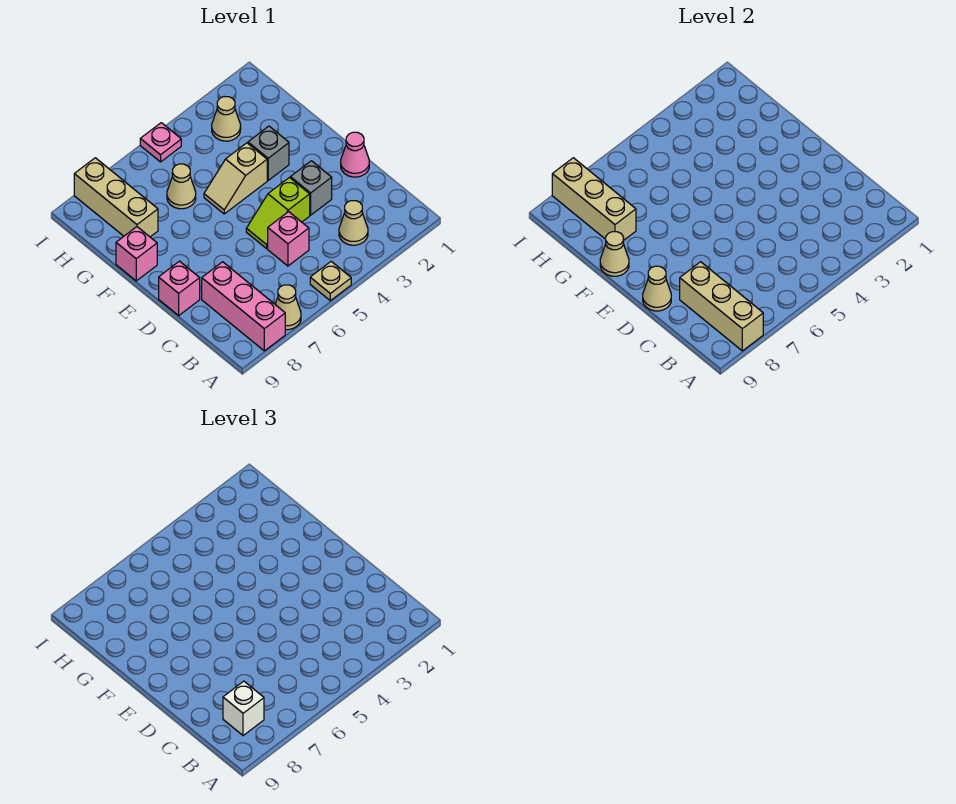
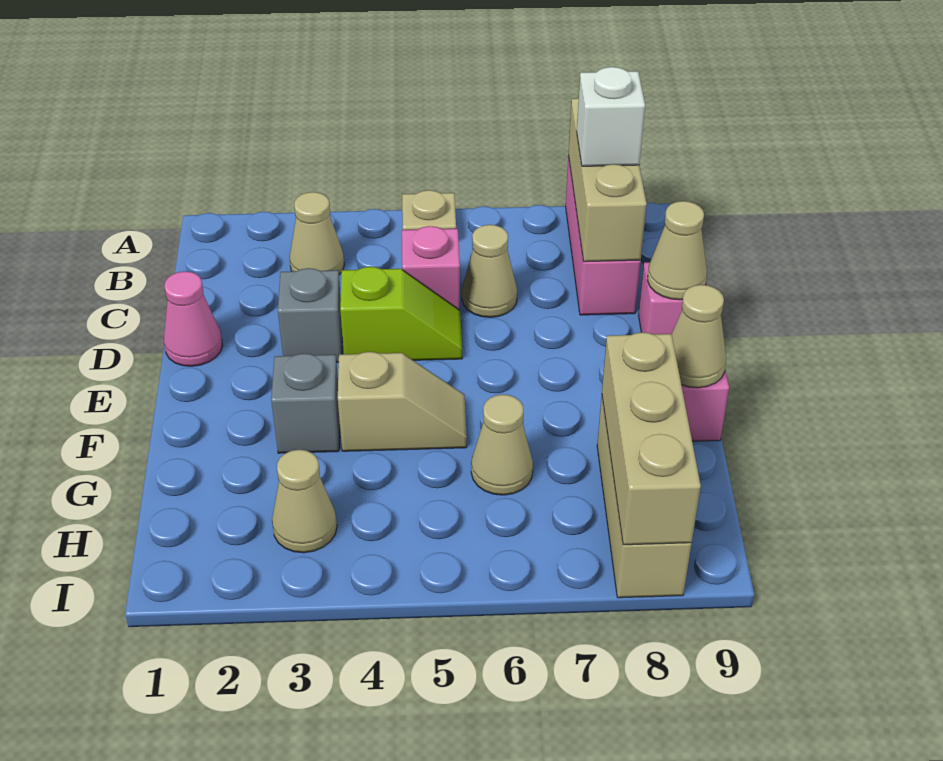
tan cone A7 level 1 -> tan cone C6 level 1
pink plate I5 level 1 -> none

